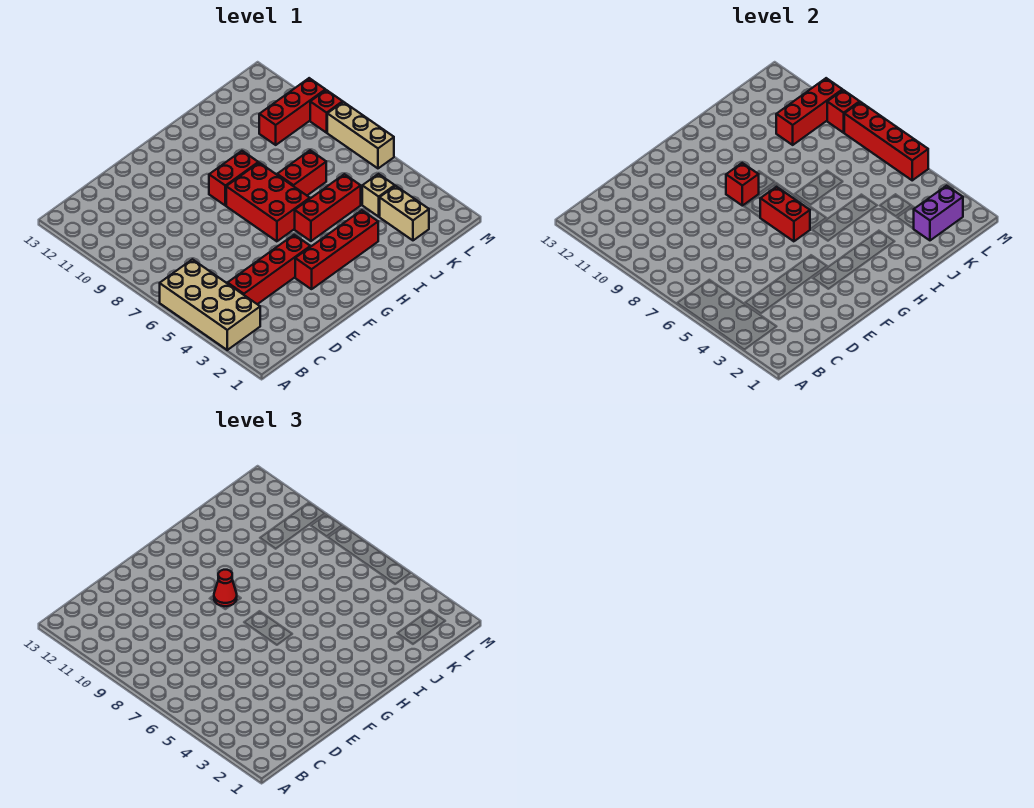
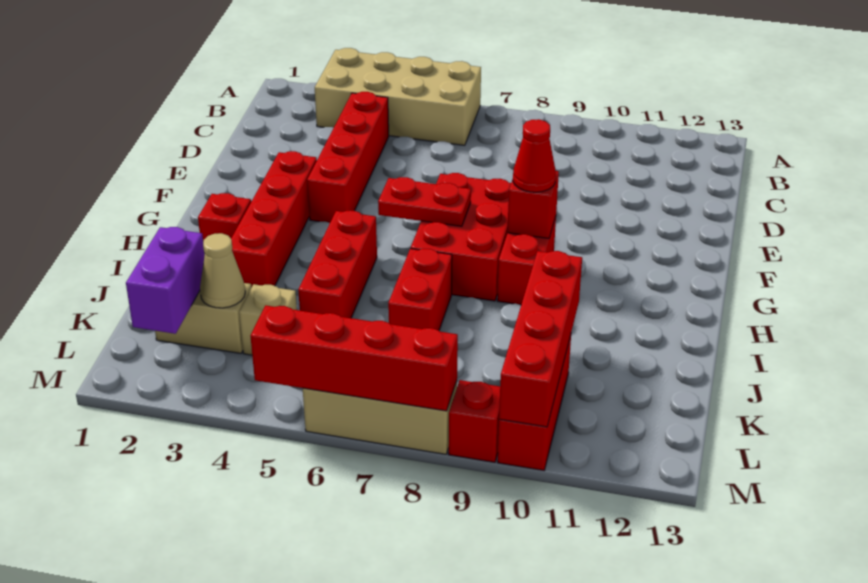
red brick G6:H8 level 1 -> red brick F7:H8 level 1
red brick G6:G7 level 2 -> red plate G6:G7 level 2
none -> tan cone K3 level 2
red brick K10:M10 level 2 -> red brick J10:M10 level 2
red brick M9 level 2 -> red brick H2 level 1

